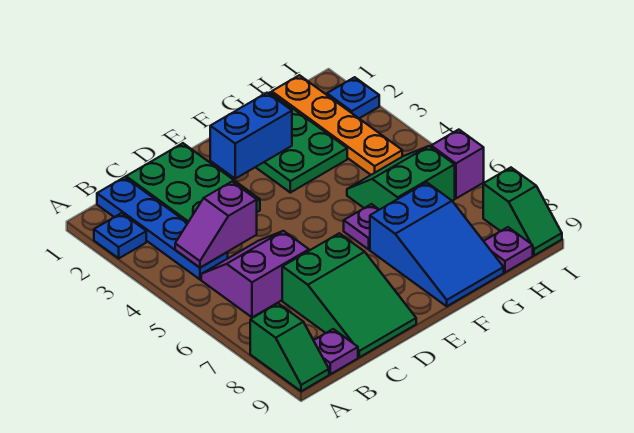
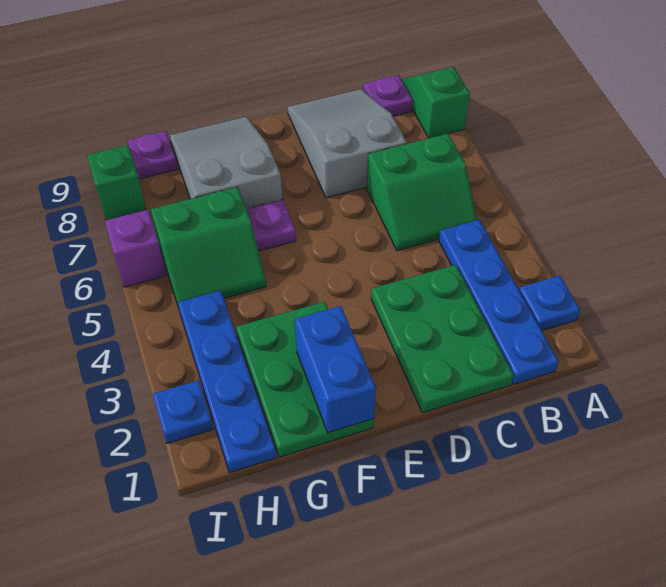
purple slope B4:C4 level 2 top C -> none
purple slope B5:C6 level 1 top 6 -> green slope B5:C6 level 1 top 6
green slope C7:D9 level 1 top 7 -> grey slope C7:D9 level 1 top 7
blue brick E2:F2 level 2 -> blue brick F1:F2 level 2
blue slope F7:G9 level 1 top 7 -> grey slope F7:G9 level 1 top 7
orange plate H1:H4 level 1 -> blue plate H1:H4 level 1

